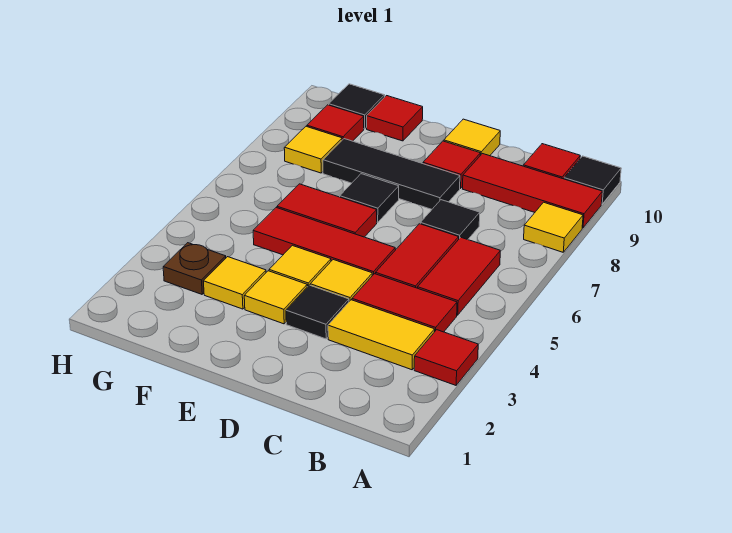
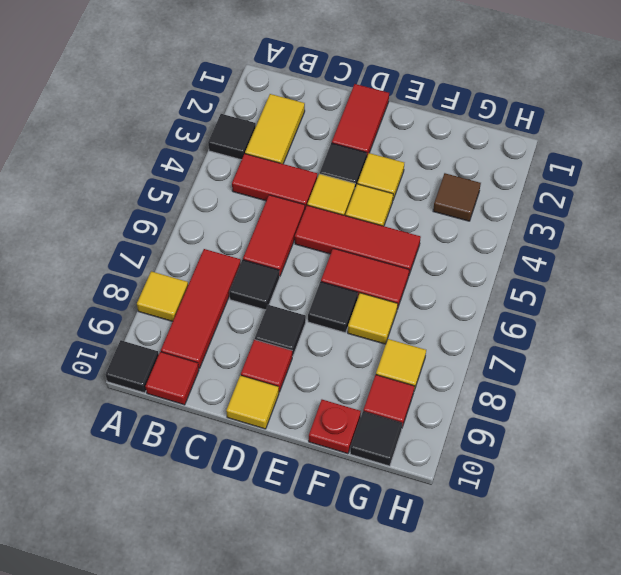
red tile A3 level 1 -> black tile A3 level 1
red tile A9:C9 level 1 -> red tile B7:B9 level 1
yellow tile B3:C3 level 1 -> yellow tile B2:B3 level 1
red tile B5:B6 level 1 -> red tile D1:D2 level 1
black tile D8:F8 level 1 -> black tile D8 level 1
yellow tile F3 level 1 -> yellow tile F7 level 1
red tile F10 level 1 -> red plate F10 level 1
brown plate G3 level 1 -> brown tile G3 level 1

